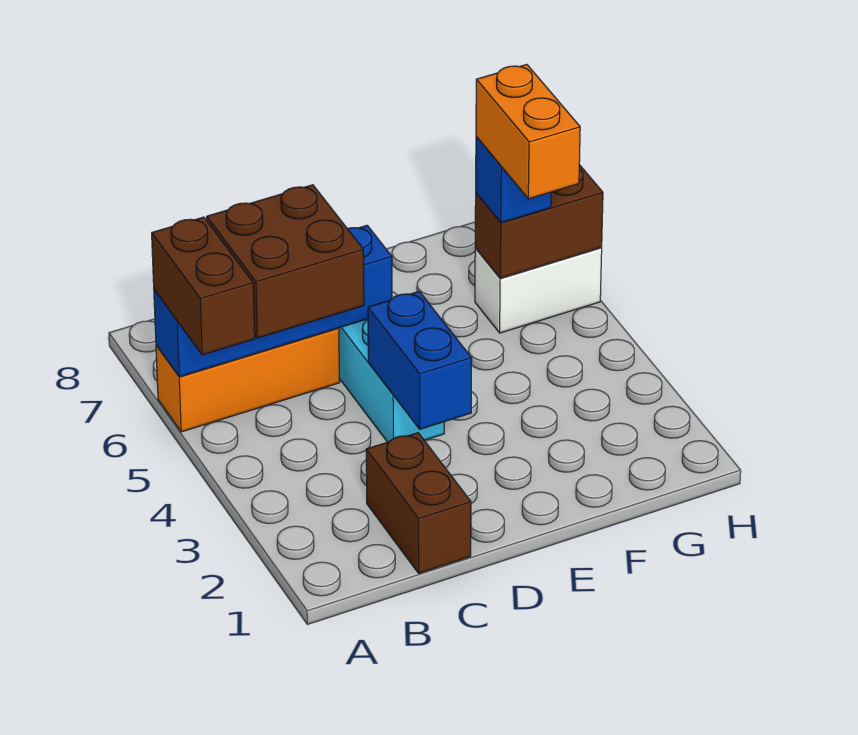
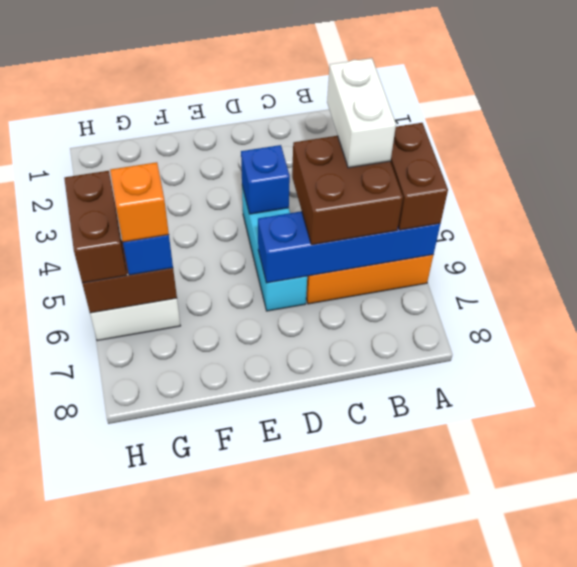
none -> white brick B4:B5 level 4
brown brick C1:C2 level 1 -> brown brick H5:H6 level 3
blue brick D3:D4 level 2 -> blue brick D4 level 2
orange brick G5:G6 level 4 -> orange brick G6 level 4

